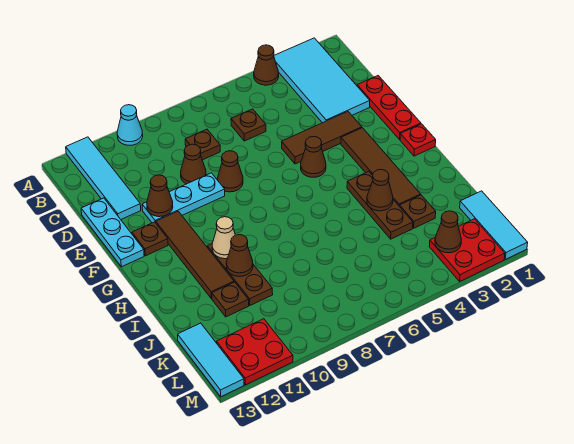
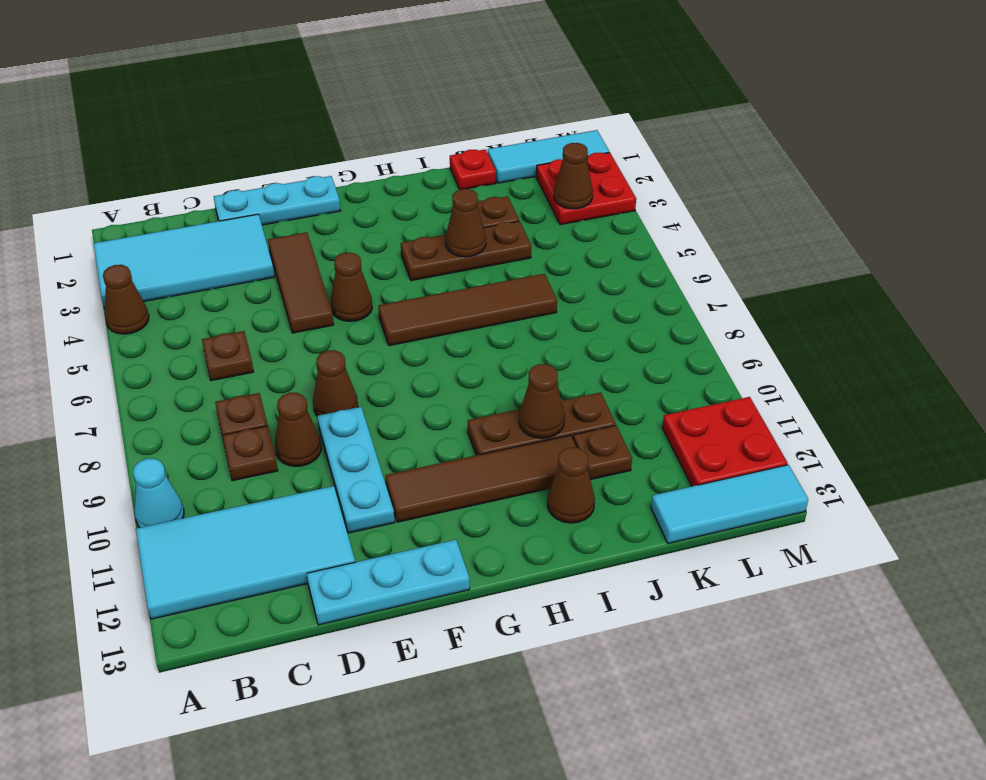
cyan tile A12:D12 level 1 -> cyan tile A11:D12 level 1
red plate D1:F1 level 1 -> cyan plate D1:F1 level 1
brown cone E11 level 2 -> brown cone I12 level 1
brown tile F3:I3 level 1 -> brown tile G6:J6 level 1
brown plate F12 level 1 -> brown plate C9 level 1
red plate G1 level 1 -> red plate J1 level 1
tan cone H10 level 2 -> none

